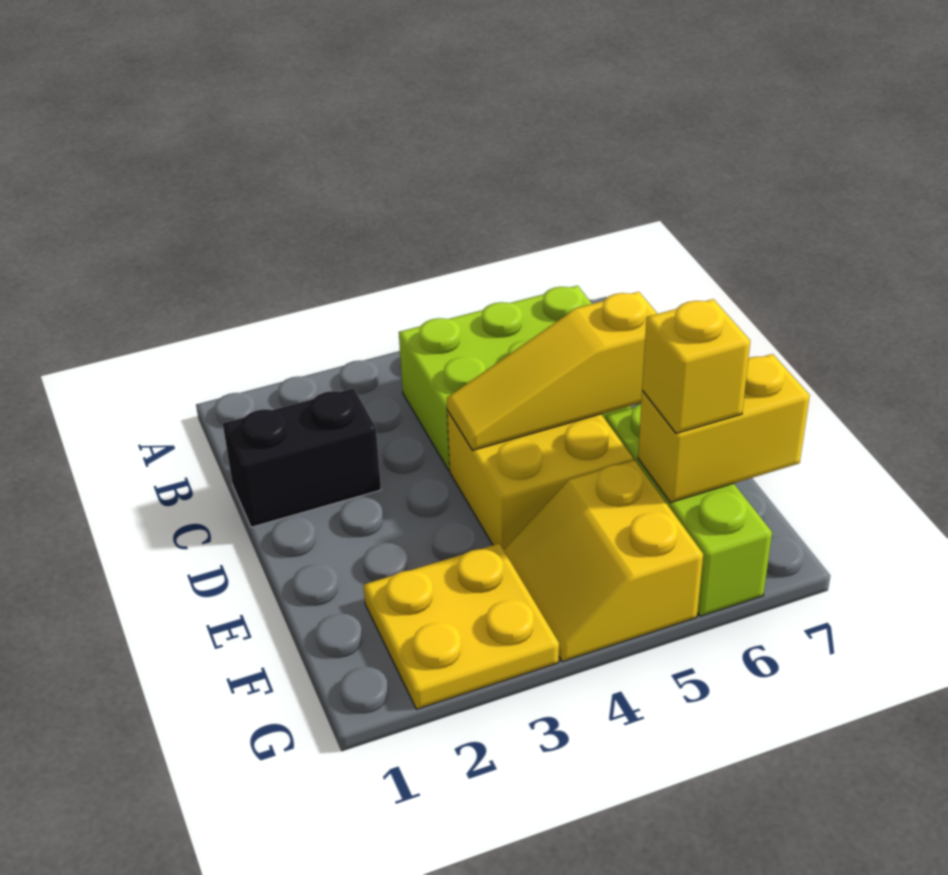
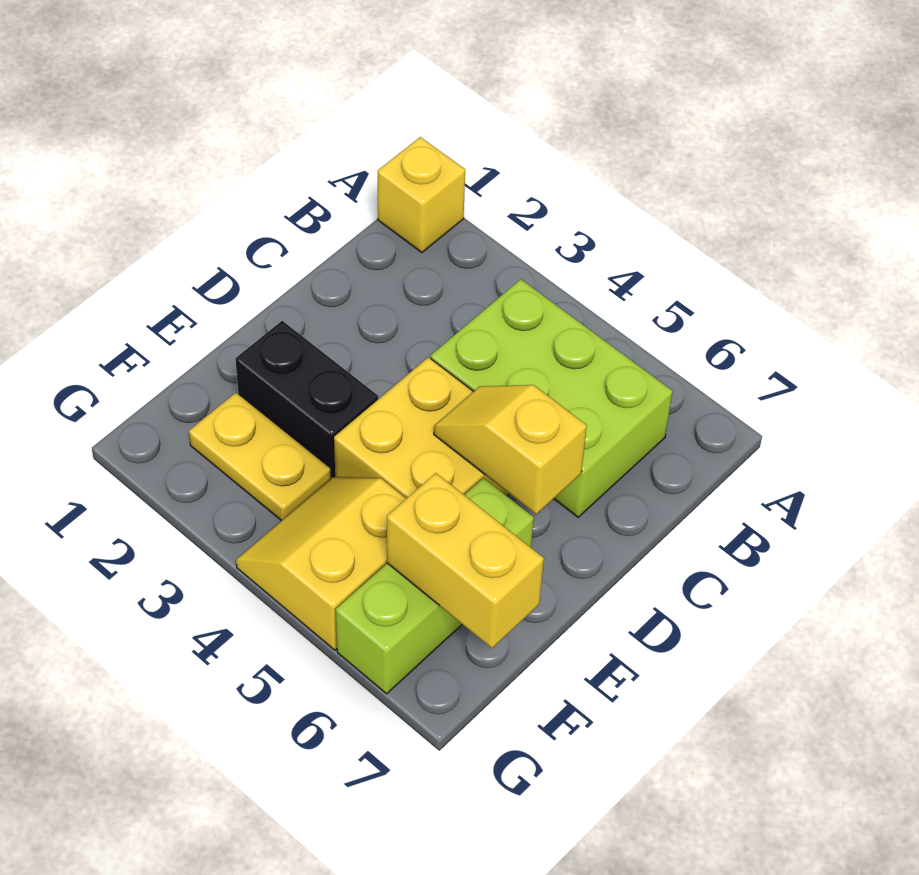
black brick C1:C2 level 1 -> black brick E2:E3 level 1
yellow slope D4:D6 level 2 top 6 -> yellow slope D5:D6 level 2 top 6
yellow plate F2:G3 level 1 -> yellow plate F2:F3 level 1
yellow brick F6 level 3 -> yellow brick A1 level 1

